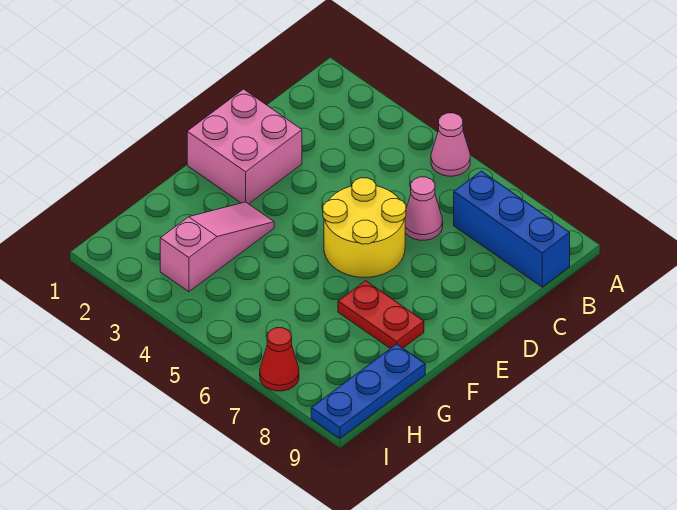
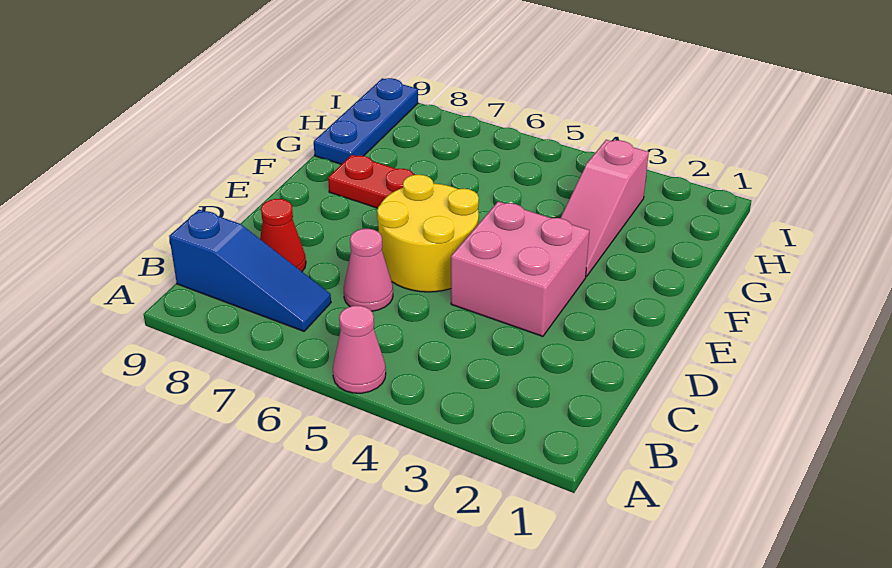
blue brick B7:B9 level 1 -> blue slope B7:B9 level 1 top 9
pink brick D1:E2 level 1 -> pink brick D3:E4 level 1
red cone I7 level 1 -> red cone C8 level 1

